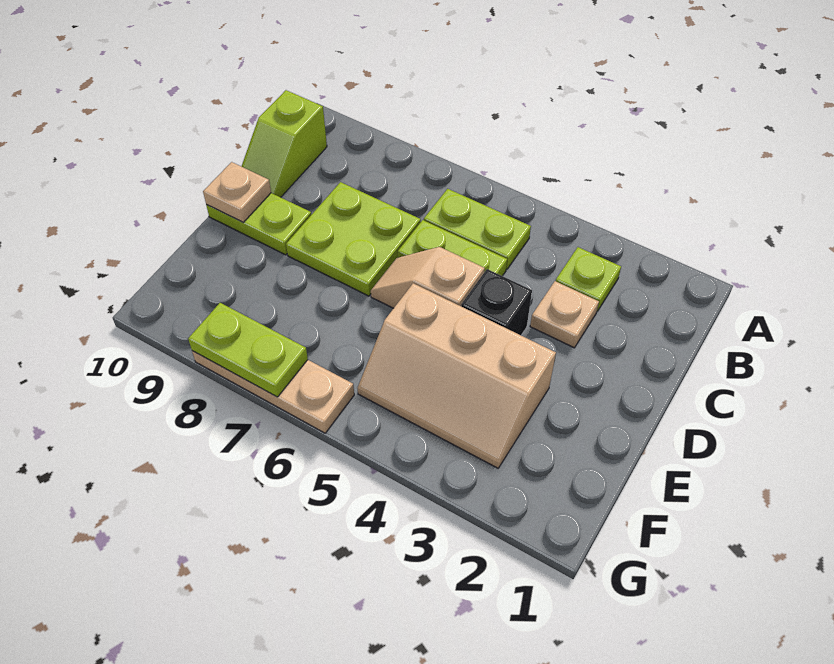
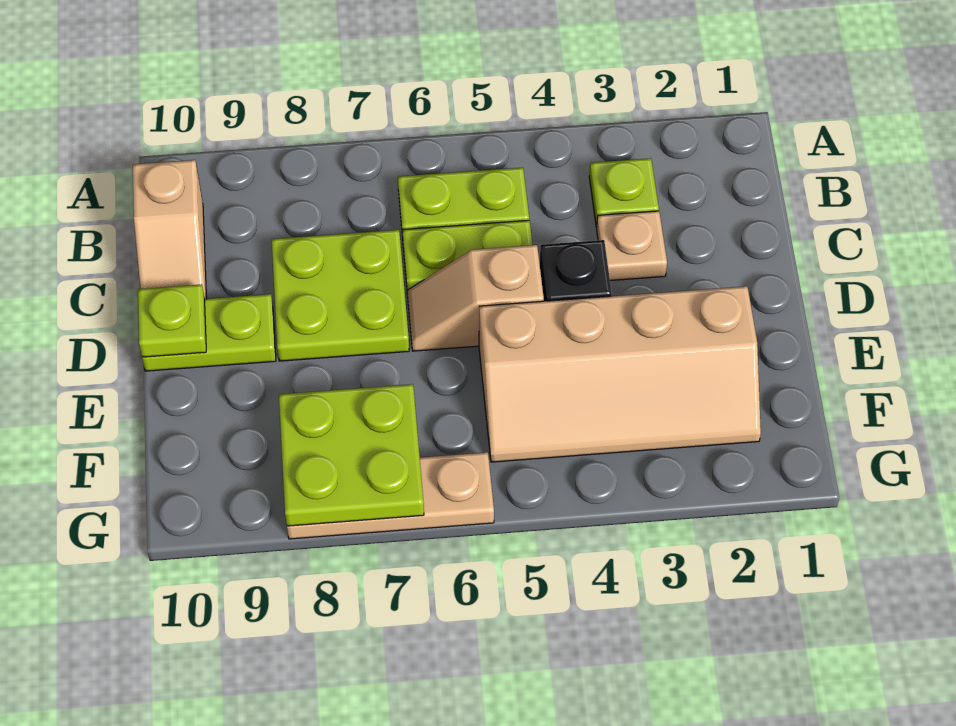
lime slope B10:C10 level 1 top B -> tan slope B10:C10 level 1 top B
tan plate D10 level 2 -> lime plate D10 level 2
tan slope E3:F5 level 1 top E -> tan slope E2:F5 level 1 top E
lime plate G7:G8 level 2 -> lime plate F7:G8 level 2

